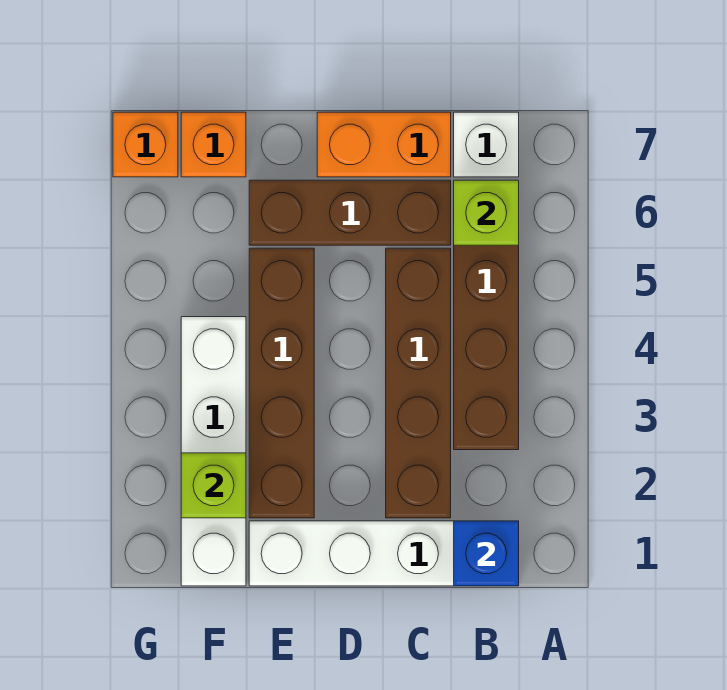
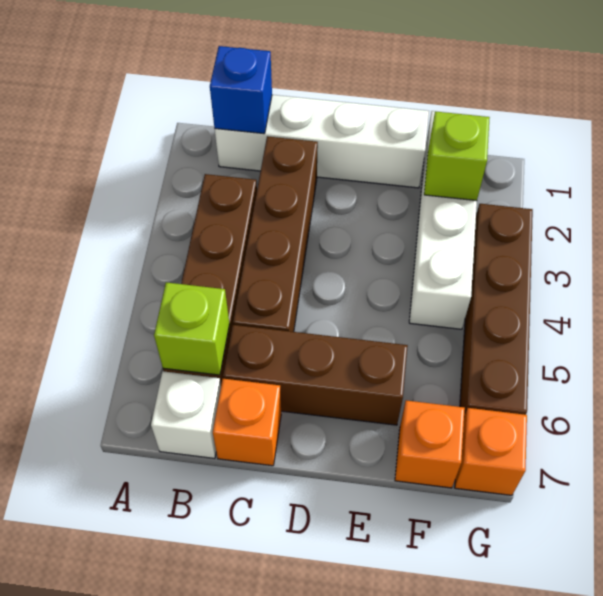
orange brick C7:D7 level 1 -> orange brick C7 level 1
brown brick E2:E5 level 1 -> brown brick G3:G6 level 1

